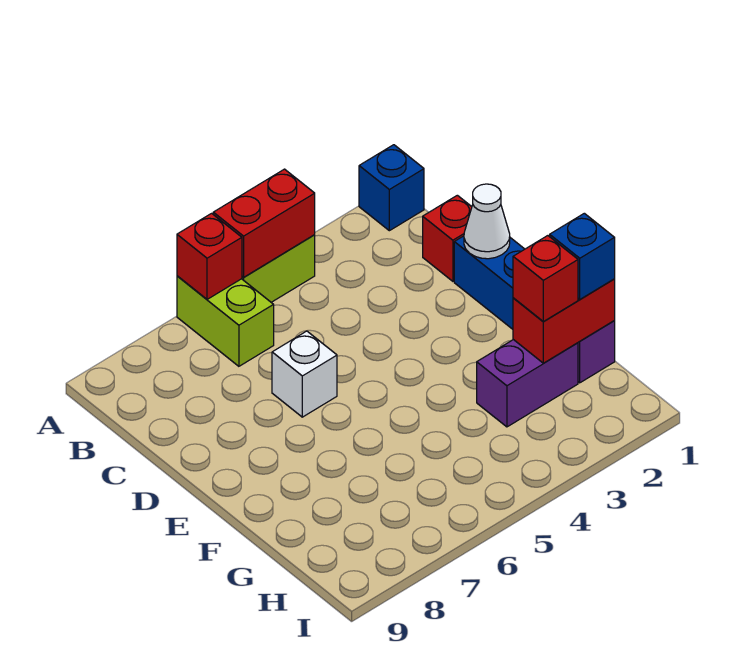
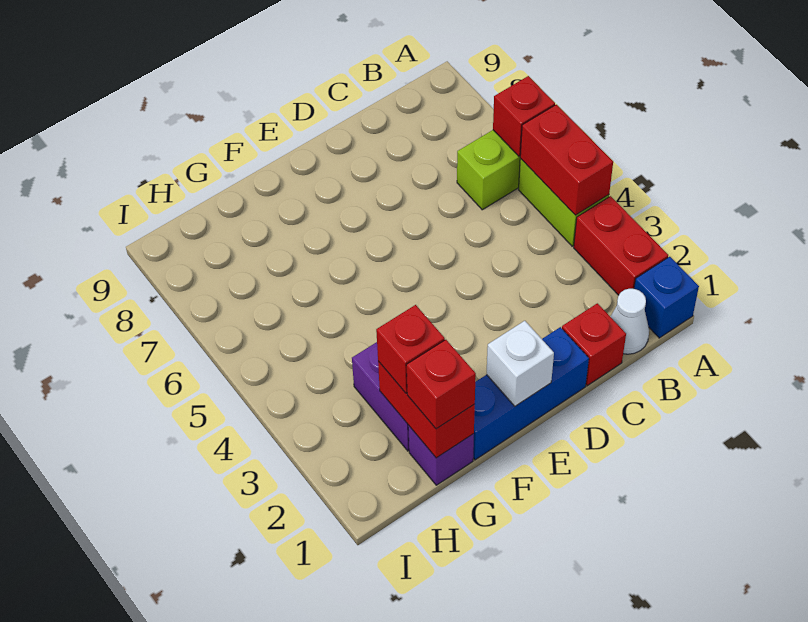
none -> red brick A2:A3 level 1
white cone D1 level 2 -> white cone B1 level 1
white brick D6 level 1 -> white brick E1 level 2
blue brick G1 level 3 -> red brick G1 level 3

